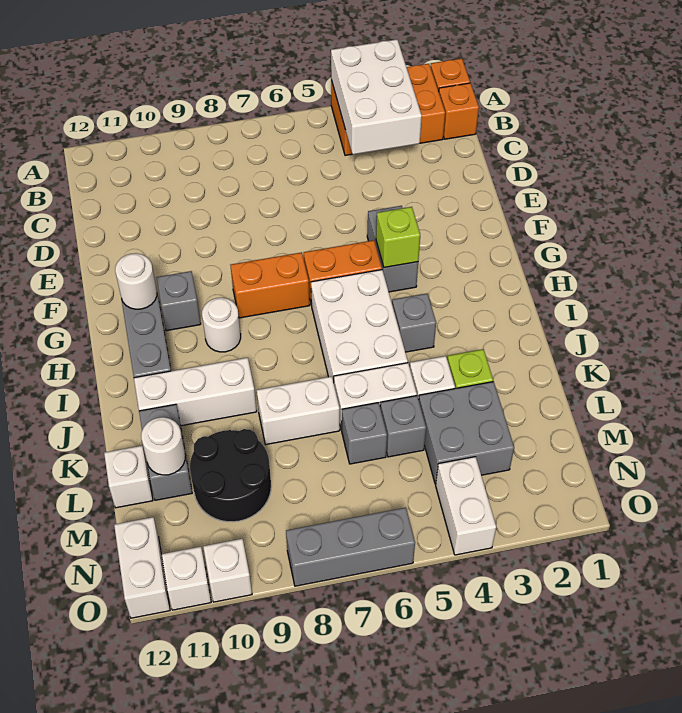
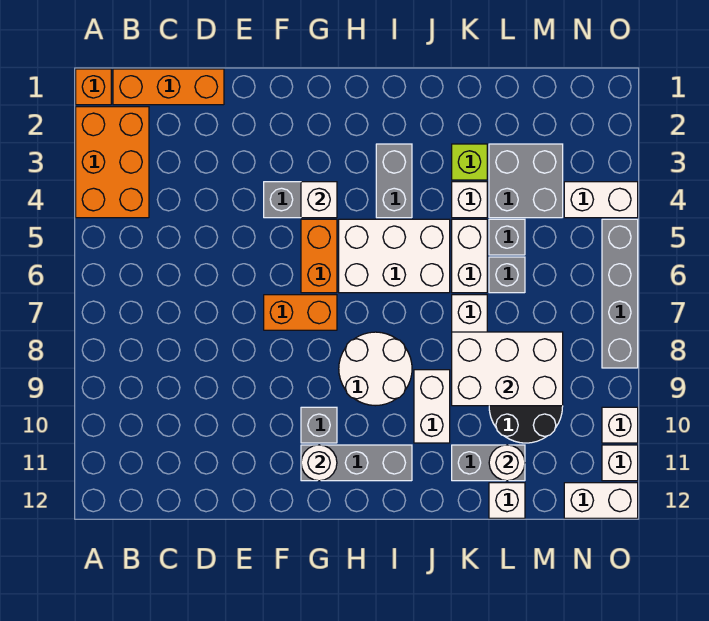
white brick A3:C4 level 2 -> white brick K8:M9 level 2
orange brick B1 level 1 -> orange brick B1:D1 level 1
lime brick G4 level 2 -> white brick G4 level 2
orange brick G7:G8 level 1 -> orange brick F7:G7 level 1
white round brick H9 level 1 -> white round brick H8:I9 level 1
grey brick I4 level 1 -> grey brick I3:I4 level 1
white brick J9:J11 level 1 -> white brick J9:J10 level 1
grey brick O6:O8 level 1 -> grey brick O5:O8 level 1

